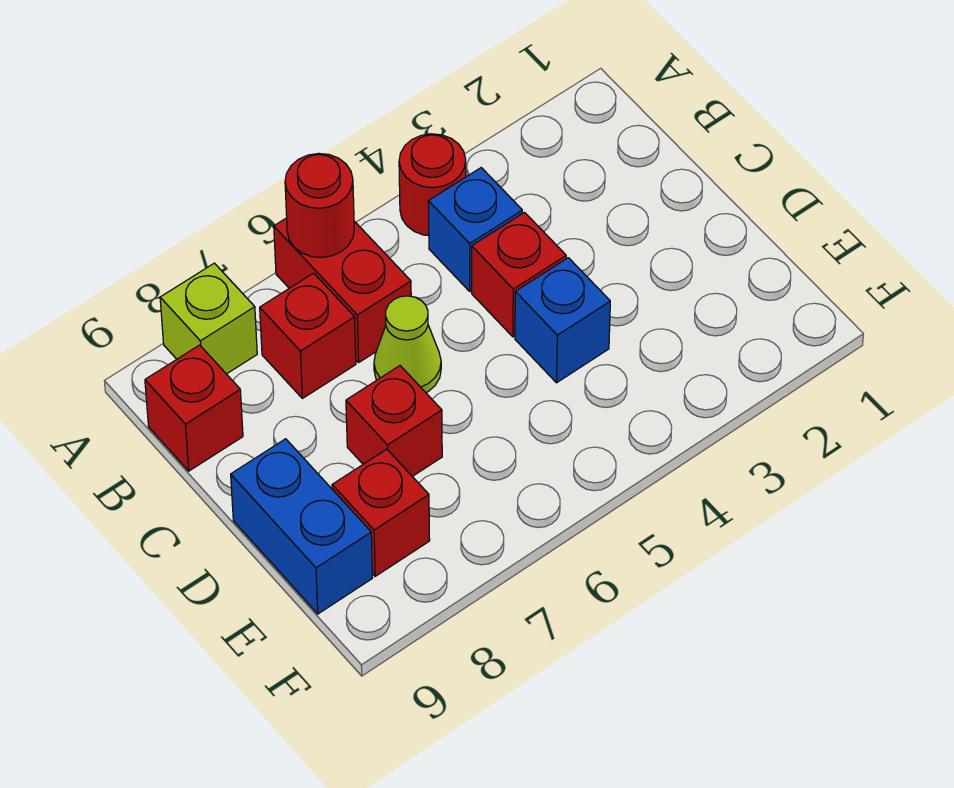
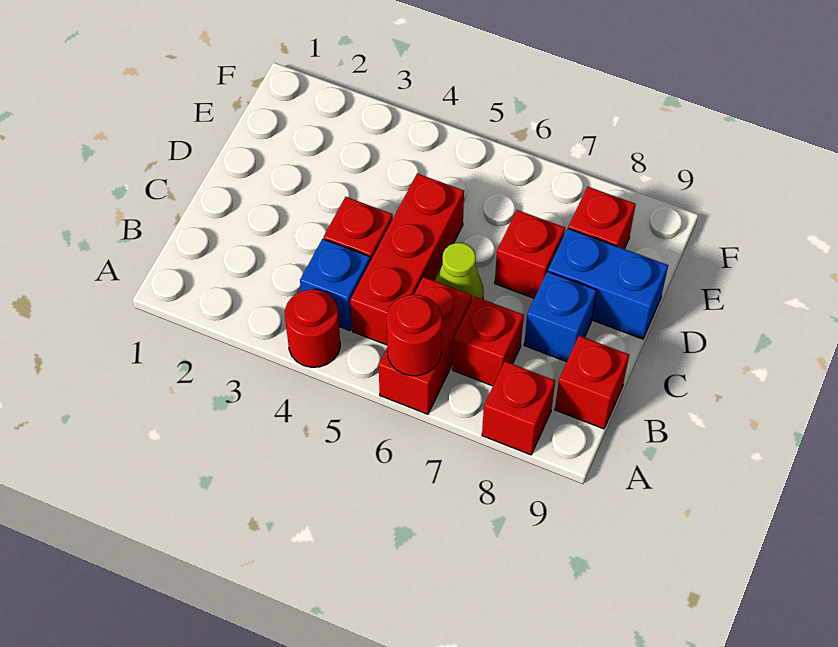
lime brick A8 level 1 -> red brick A8 level 1
none -> red brick B5:D5 level 1
blue brick D4 level 1 -> blue brick C8 level 1
blue brick D9:E9 level 1 -> blue brick D8:D9 level 1

